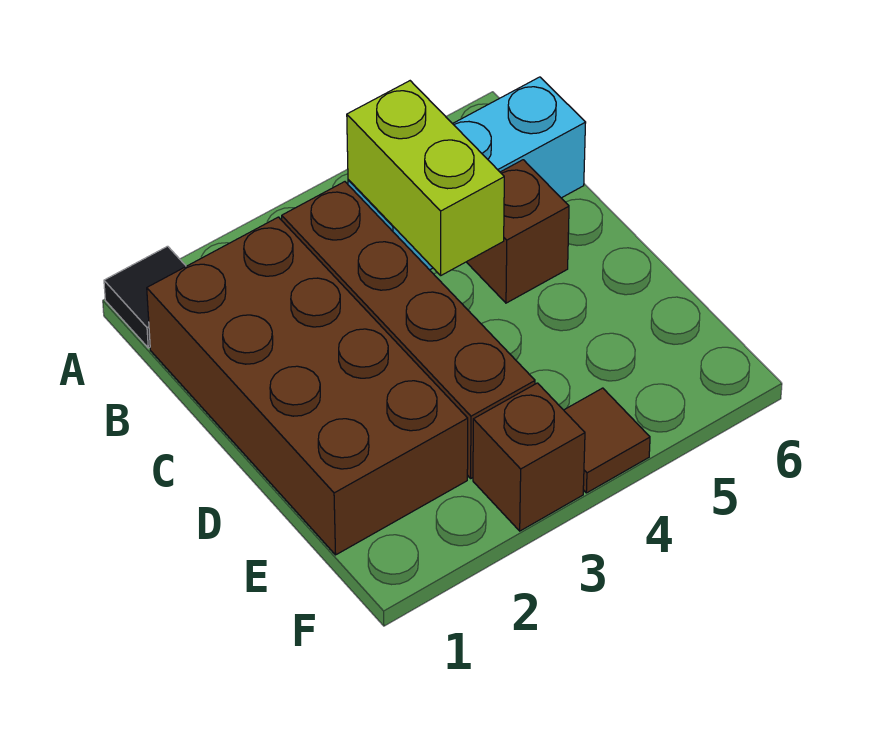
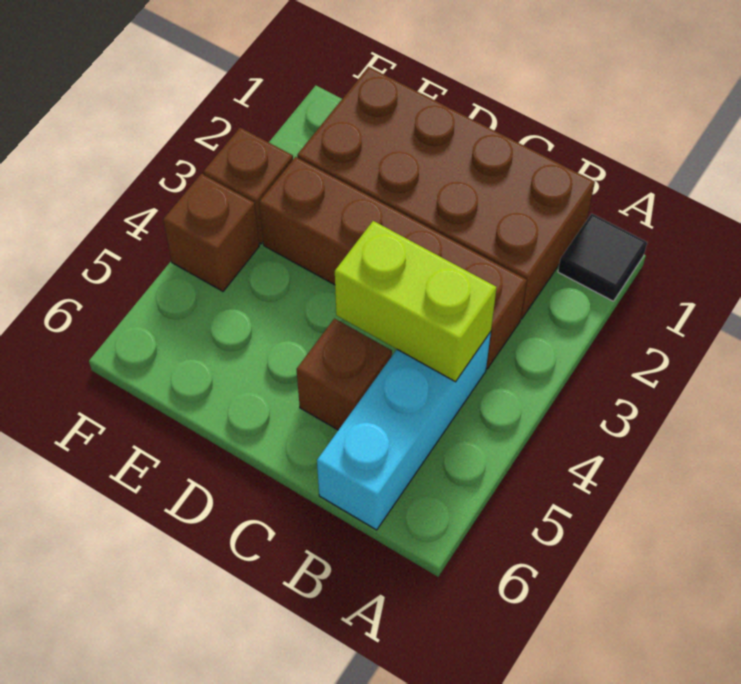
brown tile F4 level 1 -> brown brick F4 level 1

